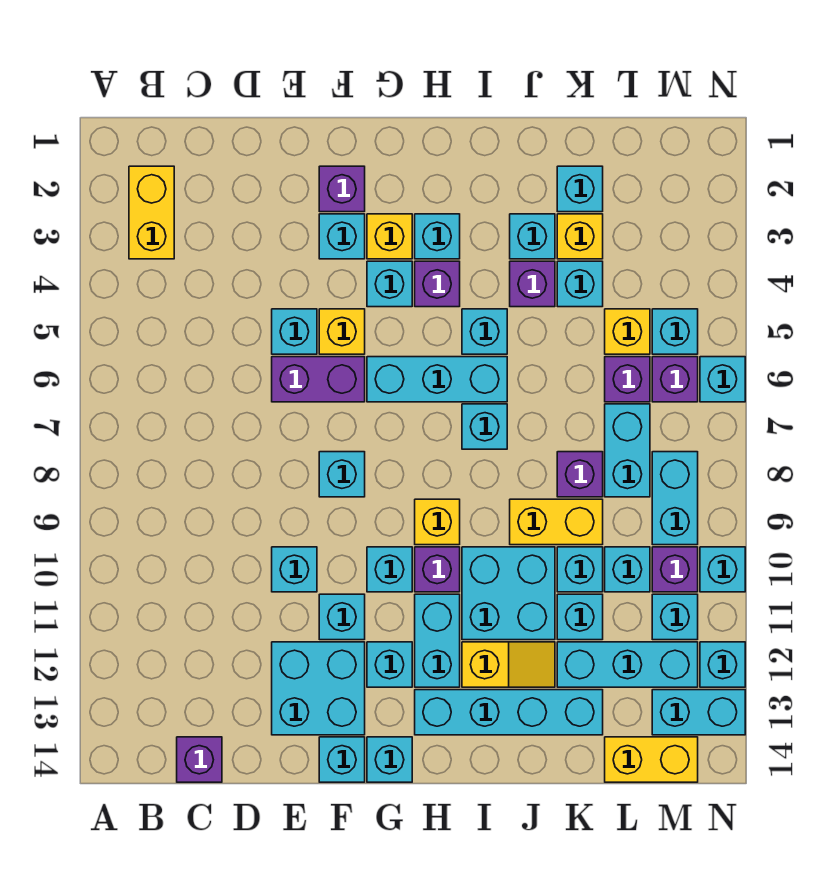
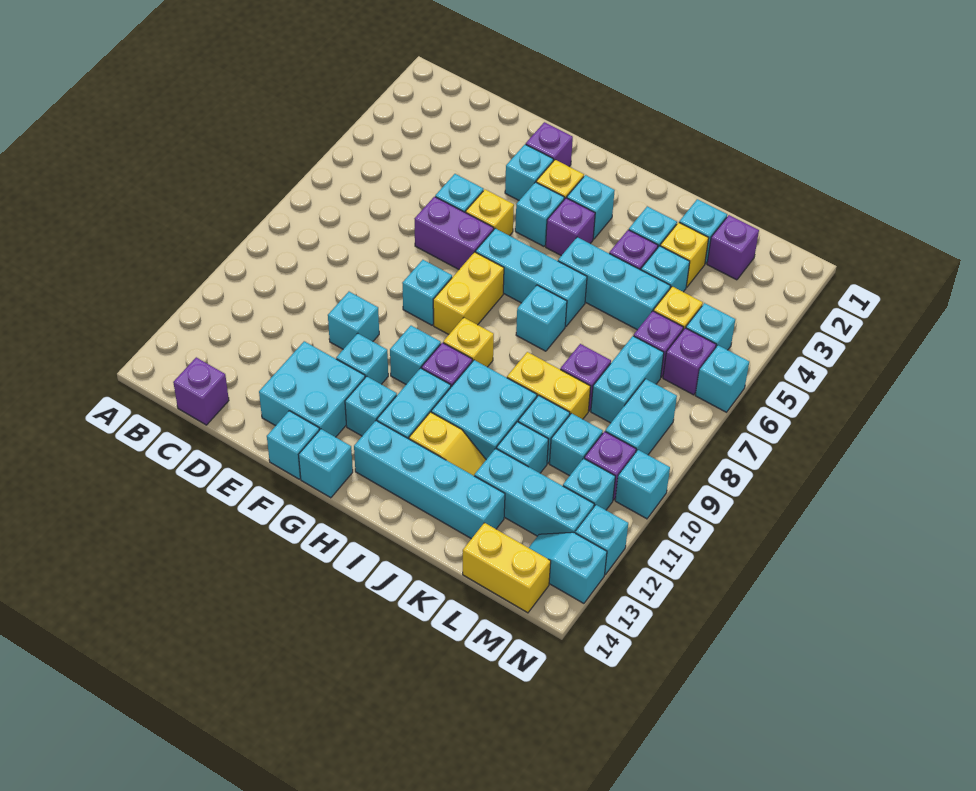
yellow brick B2:B3 level 1 -> yellow brick G7:G8 level 1
cyan brick I5 level 1 -> cyan brick I5:K5 level 1
none -> purple brick L2 level 1
cyan brick M13:N13 level 1 -> cyan slope M13:N13 level 1 top N

